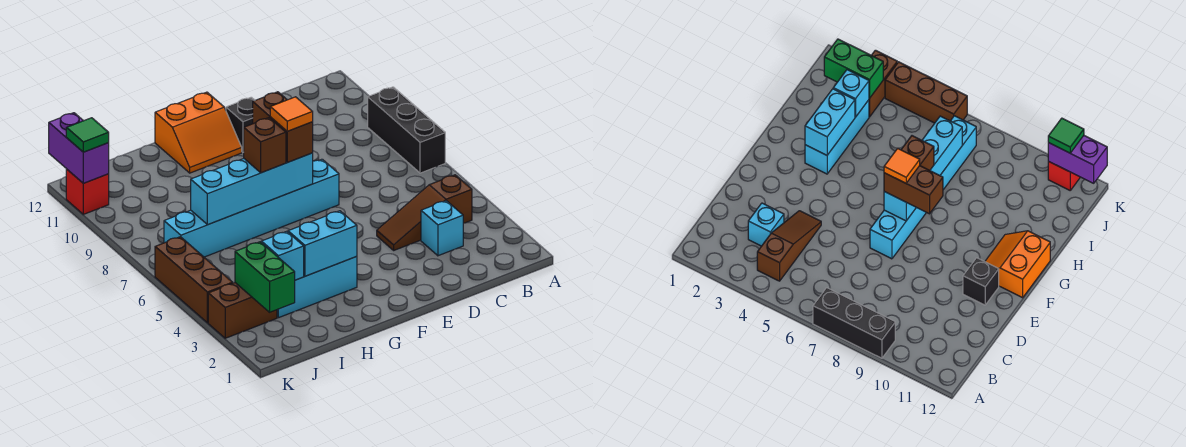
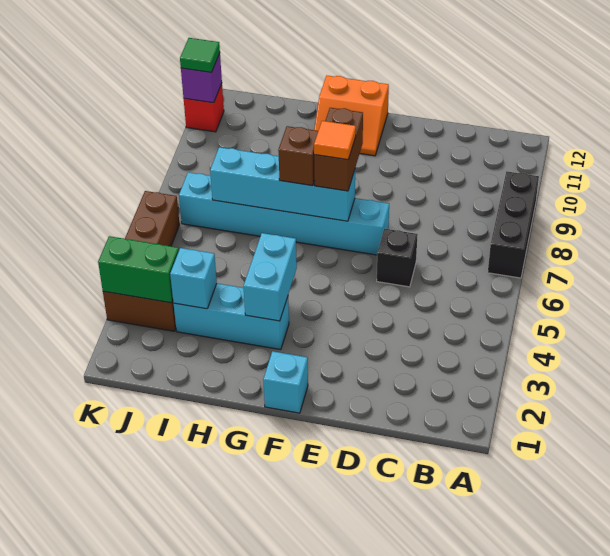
brown slope B4:D4 level 1 top B -> none
cyan brick C3 level 1 -> cyan brick F1 level 1
black brick E11 level 1 -> black brick D6 level 1
cyan brick G3:H3 level 2 -> cyan brick G3:G4 level 2
green brick J2:J3 level 2 -> green brick J3:K3 level 2
purple brick K11:K12 level 2 -> purple brick K11 level 2

